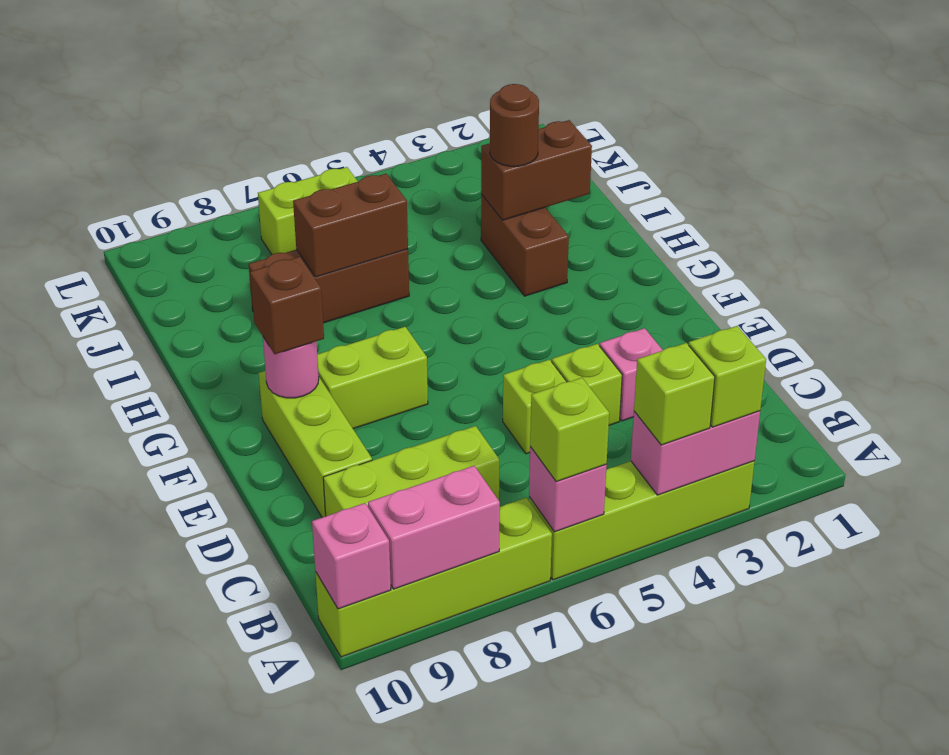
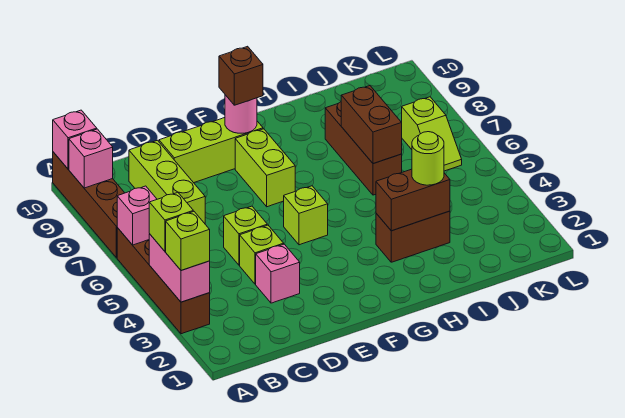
lime brick A3:A6 level 1 -> brown brick A3:A6 level 1
lime brick A6 level 3 -> lime brick F5 level 1
lime brick A7:A10 level 1 -> brown brick A7:A10 level 1
pink brick A8:A9 level 2 -> pink brick A9 level 2
brown brick I2:I3 level 2 -> brown brick H3:I3 level 2
brown round brick I3 level 3 -> lime round brick I3 level 3
lime brick K6:K7 level 1 -> lime slope K6:K7 level 1 top 7

